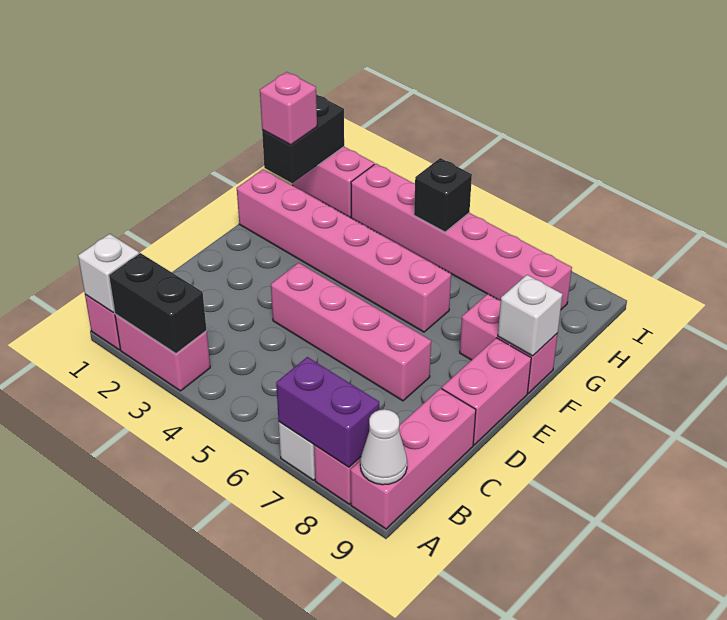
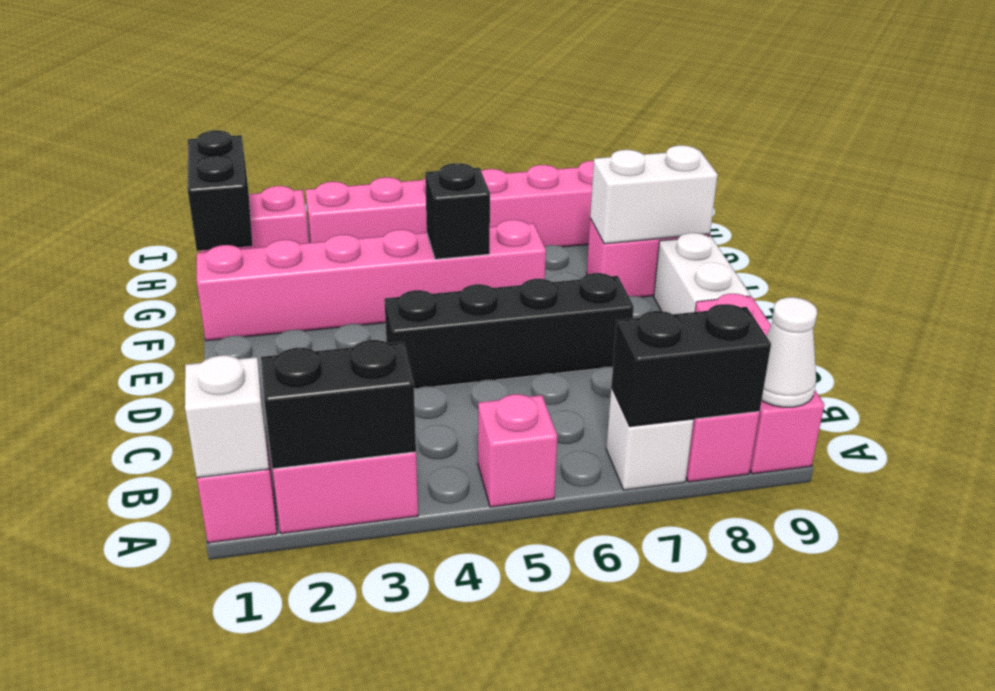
purple brick A7:A8 level 2 -> black brick A7:A8 level 2
pink brick D4:D7 level 1 -> black brick D4:D7 level 1
pink brick D9:E9 level 1 -> white brick D9:E9 level 1
white brick F9 level 2 -> white brick F8:F9 level 2
pink brick G1 level 3 -> pink brick A5 level 1
black brick H5 level 2 -> black brick F5 level 2

